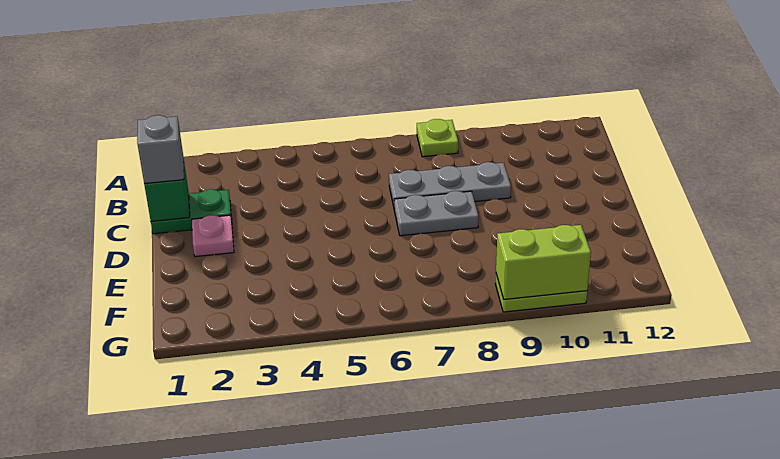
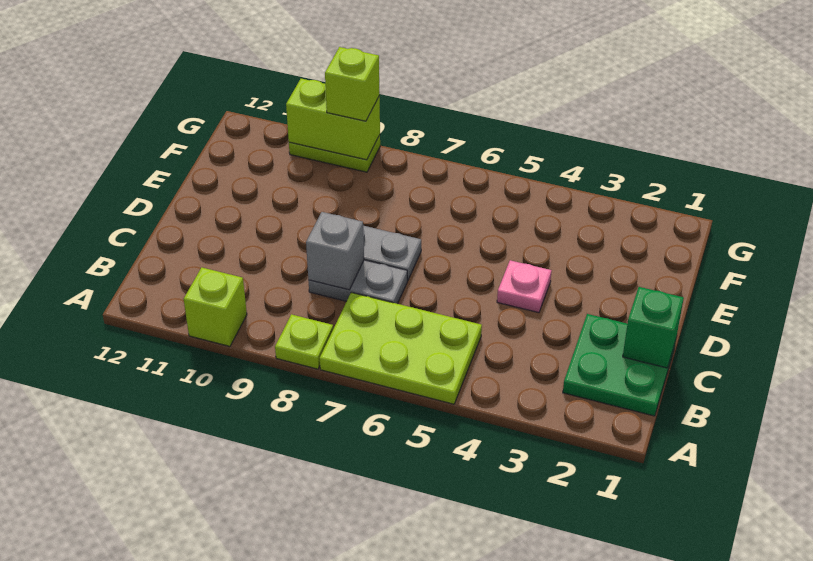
none -> lime plate A5:B7 level 1
none -> lime brick A10 level 1
green plate C1:C2 level 1 -> green plate B1:C2 level 1
grey brick C1 level 3 -> grey brick C8 level 2
grey plate C7:C9 level 1 -> grey plate C7:C8 level 1
pink plate D2 level 1 -> pink plate D4 level 1
none -> lime brick G9 level 3

